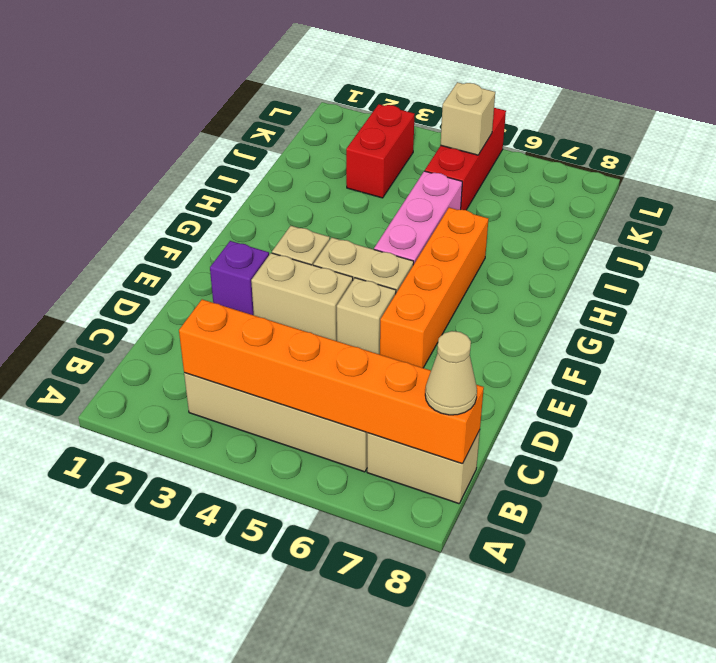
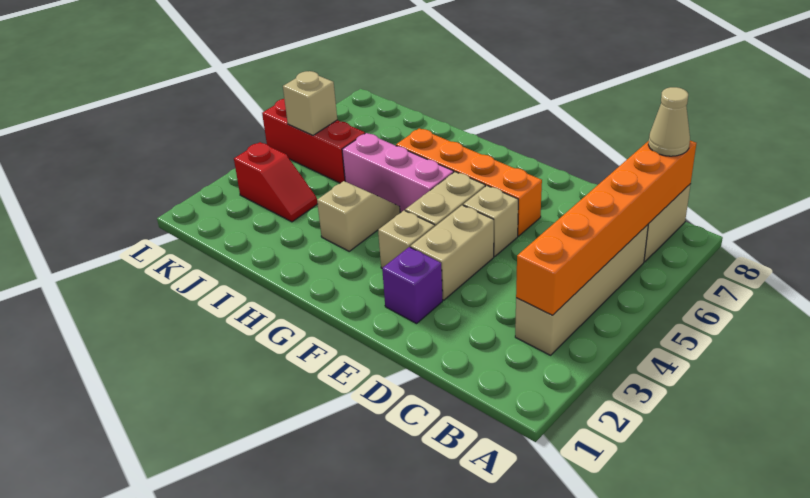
none -> tan slope H3:H4 level 1 top 3
red brick J3:K3 level 1 -> red slope J3:K3 level 1 top K

